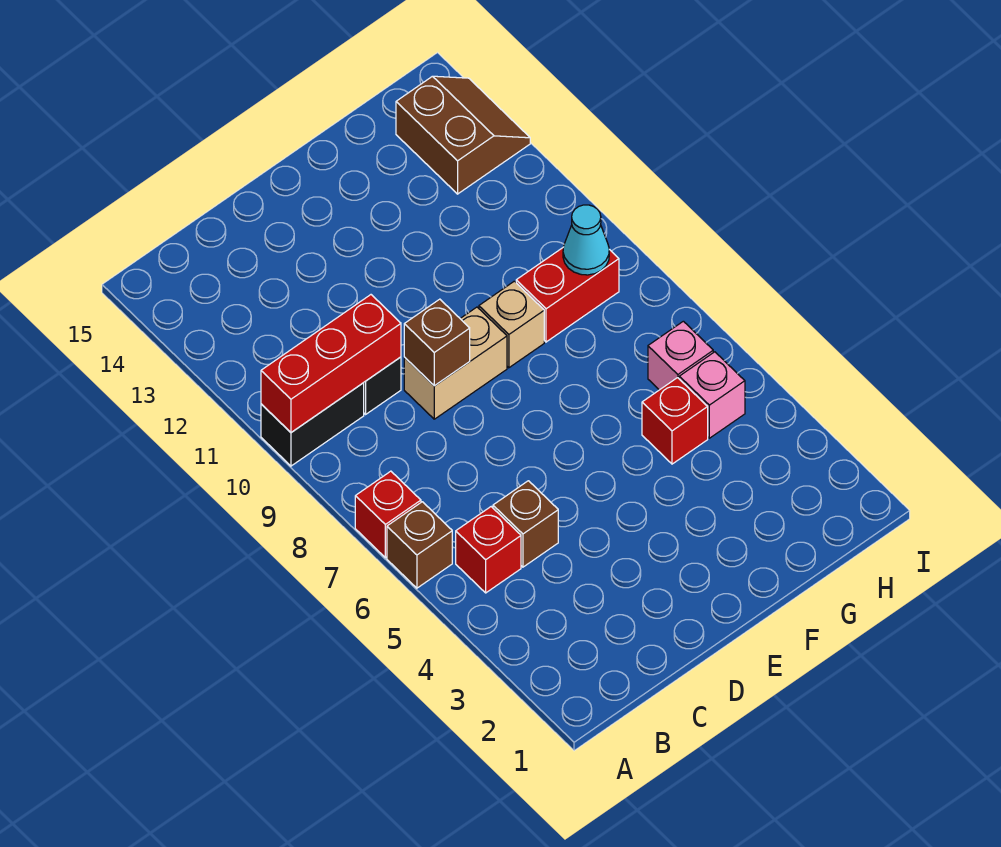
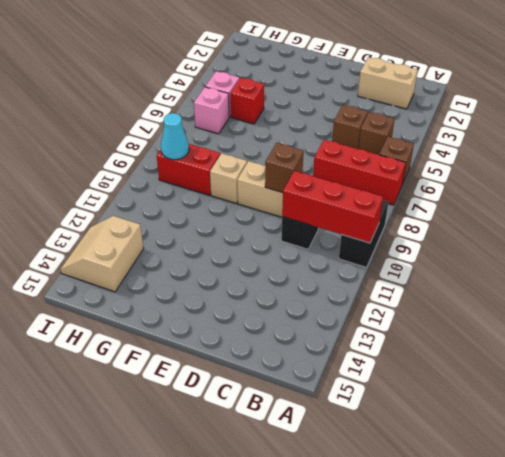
red brick A7 level 1 -> red brick A7:C7 level 1
black brick A10:B10 level 1 -> black brick A9:A10 level 1
none -> tan brick B2:C2 level 1
red brick B5 level 1 -> brown brick B5 level 1
brown slope H13:I14 level 1 top H -> tan slope H13:I14 level 1 top H

